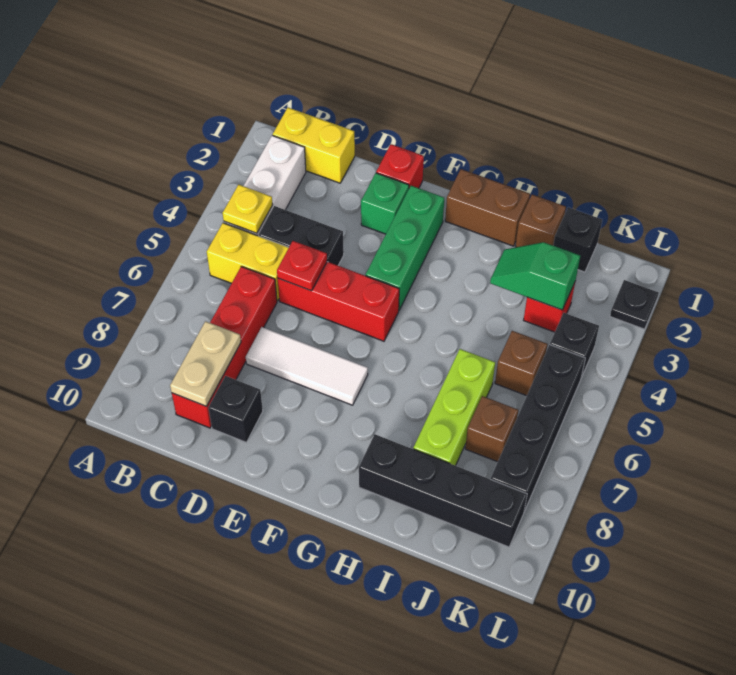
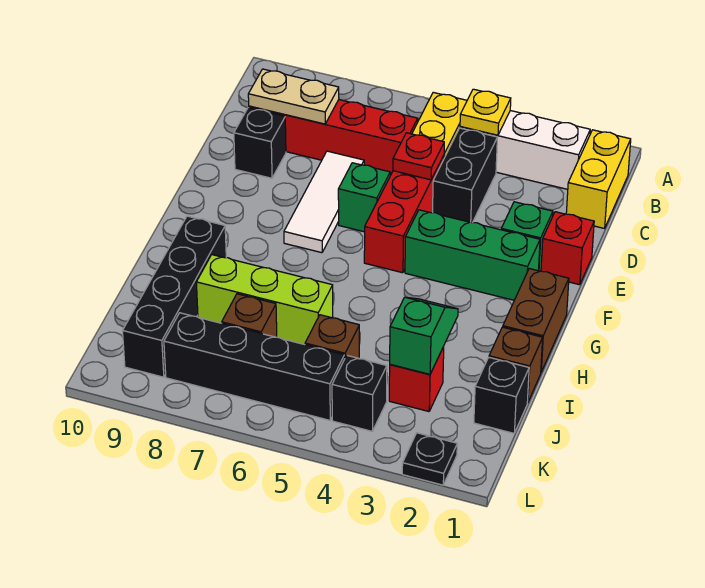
none -> green brick E6 level 1

